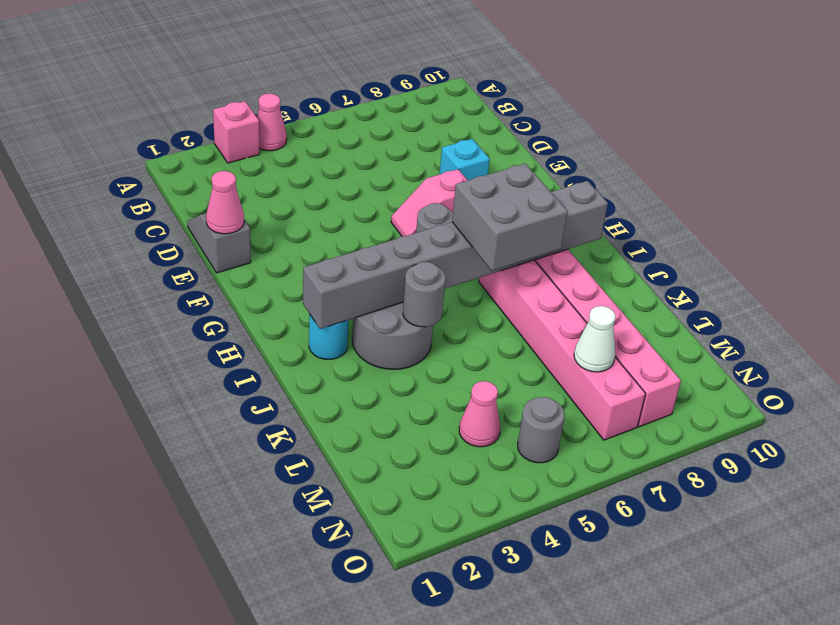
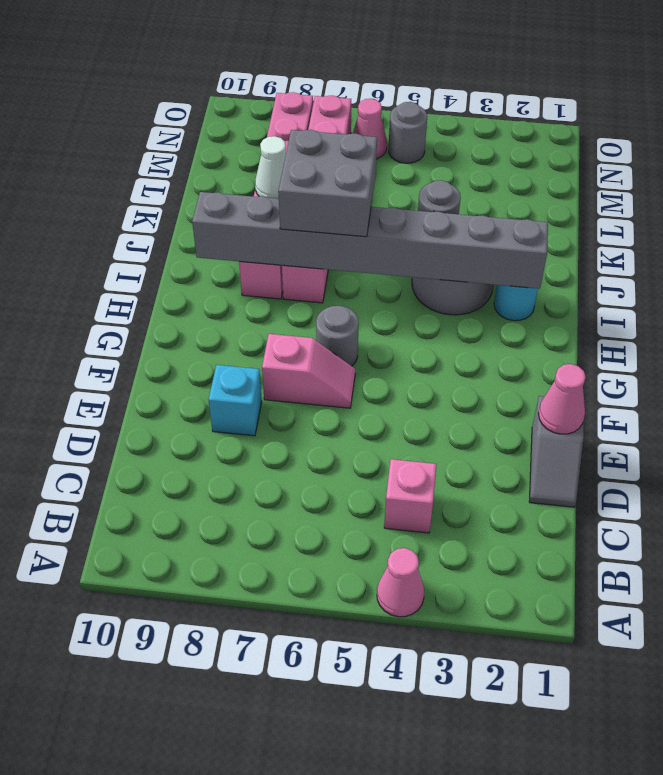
pink brick A3 level 1 -> pink brick C4 level 1
pink cone M4 level 1 -> pink cone N6 level 1
white cone M7 level 2 -> white cone K8 level 2

